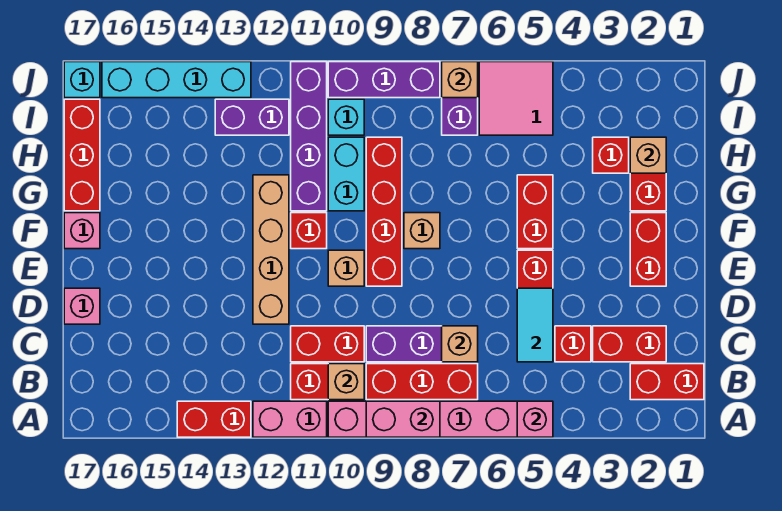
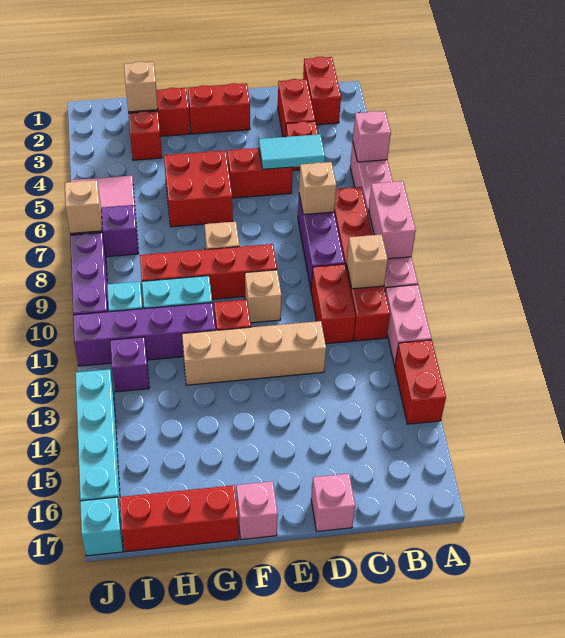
red brick F5:G5 level 1 -> red brick F5:G6 level 1
purple brick I12:I13 level 1 -> purple brick I12 level 1

